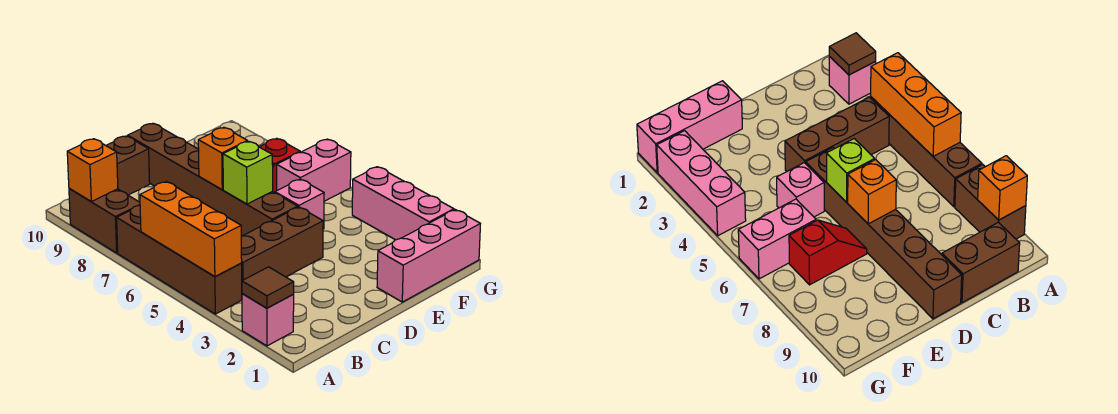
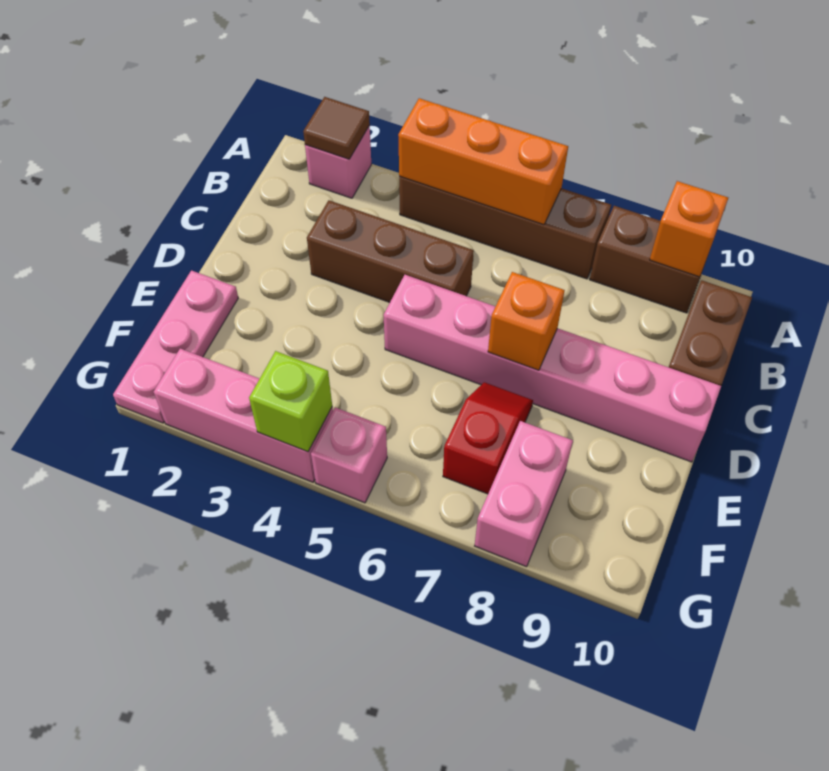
brown brick B4:D4 level 1 -> brown brick C3:C5 level 1
brown brick D5:D10 level 1 -> pink brick D5:D10 level 1
lime brick D6 level 2 -> lime brick G4 level 2
pink brick E1:G1 level 1 -> pink plate E1:G1 level 1
pink brick E5 level 1 -> pink brick G5 level 1
pink brick F6:G6 level 1 -> pink brick F8:G8 level 1

